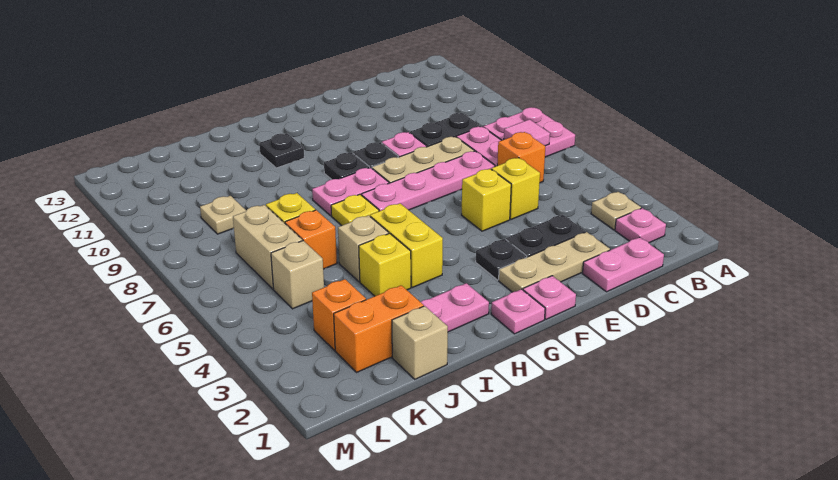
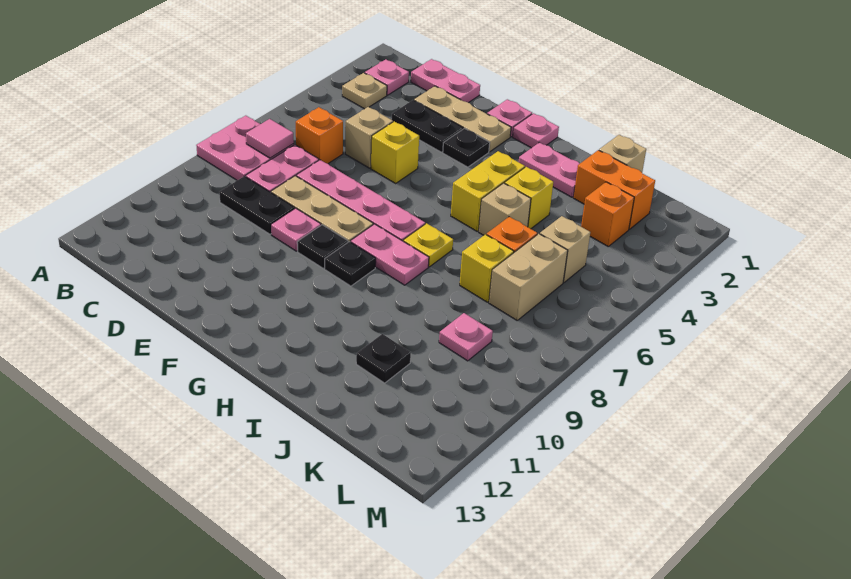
yellow brick D5 level 1 -> tan brick D5 level 1
black plate H11 level 1 -> black plate J11 level 1
tan plate K9 level 1 -> pink plate K9 level 1

